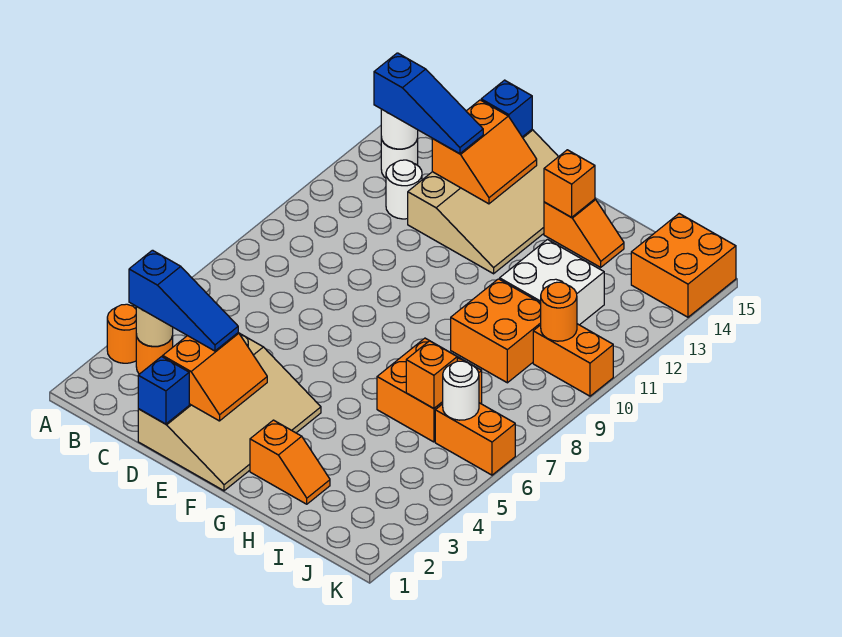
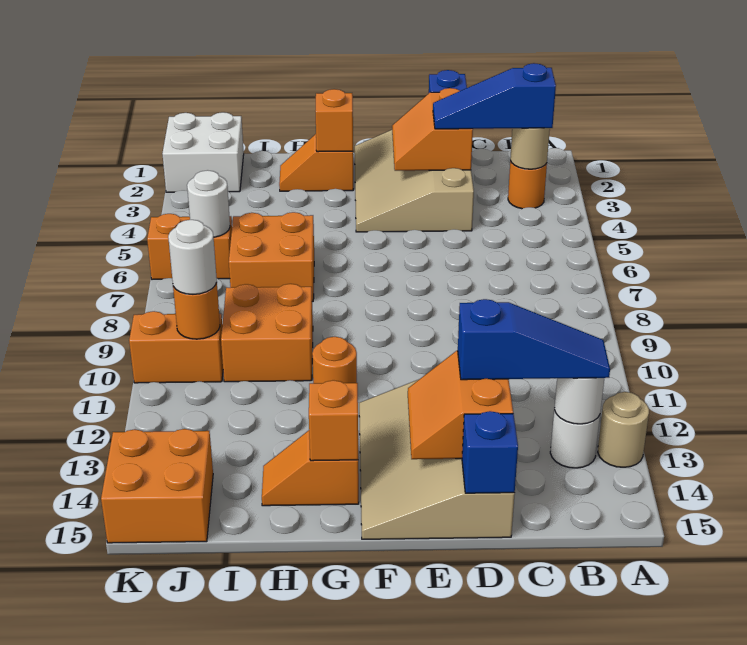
orange round brick A3 level 1 -> orange round brick G11 level 1
none -> tan round brick A13 level 1
blue slope B13:D13 level 3 top B -> blue slope B13:D13 level 3 top D
white round brick C12 level 1 -> white round brick J10 level 3
white brick H11:I12 level 1 -> white brick J1:K2 level 1
orange brick I6 level 2 -> orange brick G2 level 2

